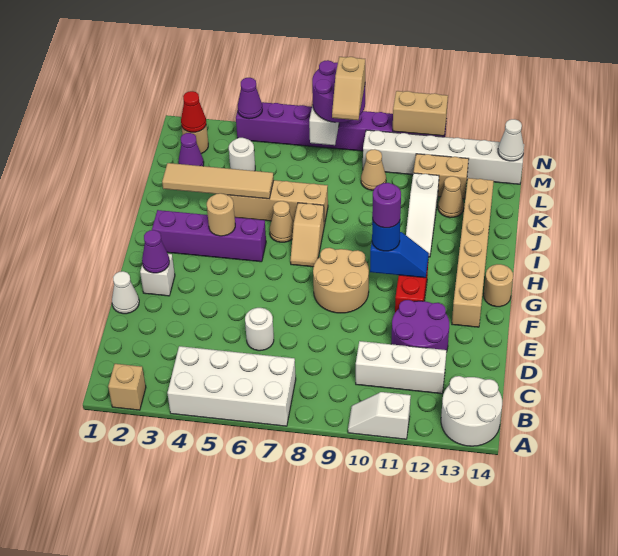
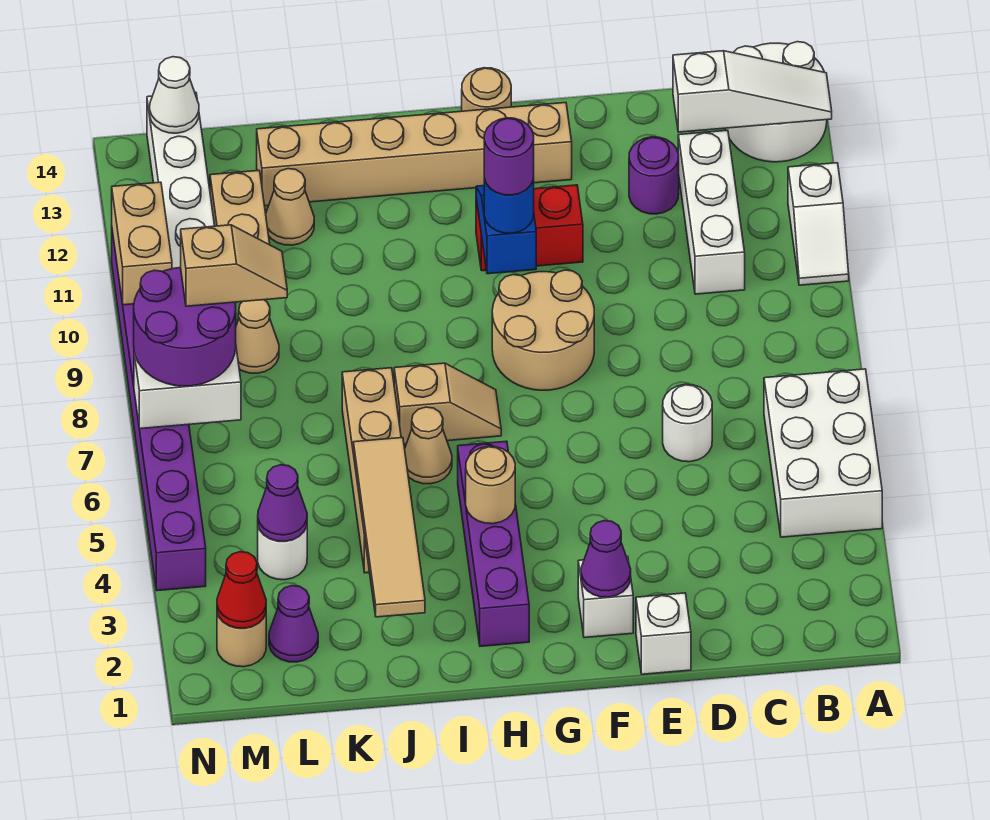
tan brick A2 level 1 -> none
white brick A4:B7 level 1 -> white brick A4:B6 level 1
purple round brick D11:E12 level 1 -> purple round brick D12 level 1
white cone E1 level 1 -> white brick E1 level 1
white slope I11:K11 level 1 top K -> white slope A13:C13 level 2 top C
purple cone N4 level 2 -> purple cone L4 level 2

